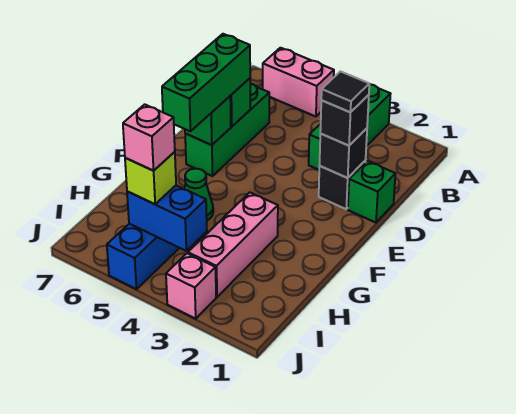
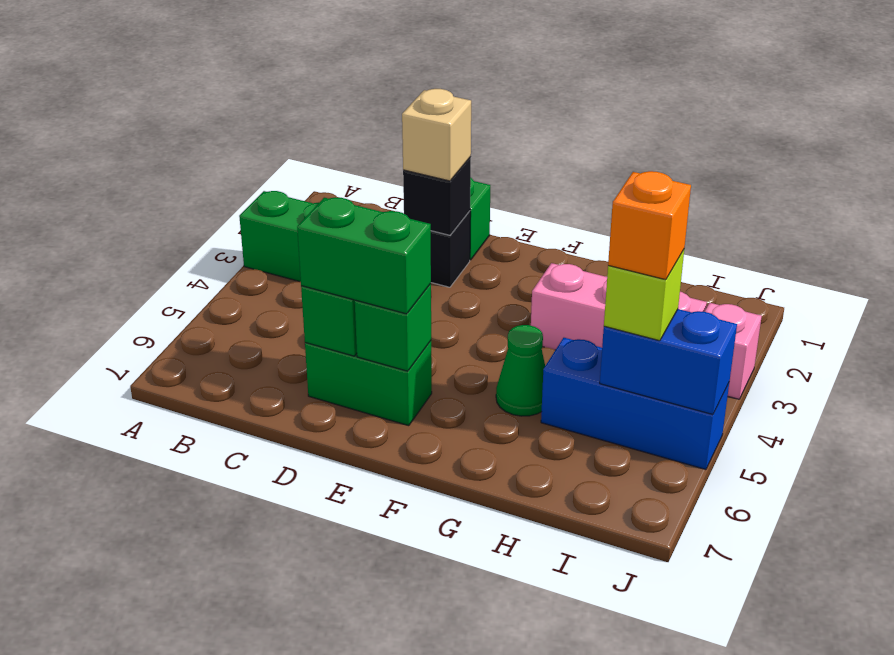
pink brick A5:A6 level 1 -> none
green brick C6:E6 level 1 -> green brick D6:E6 level 1
black brick D2 level 3 -> tan brick D2 level 3
black tile D2 level 4 -> none
green brick D6:F6 level 3 -> green brick D6:E6 level 3
blue brick I4:I5 level 2 -> blue brick I5:J5 level 2
pink brick I5 level 4 -> orange brick I5 level 4

